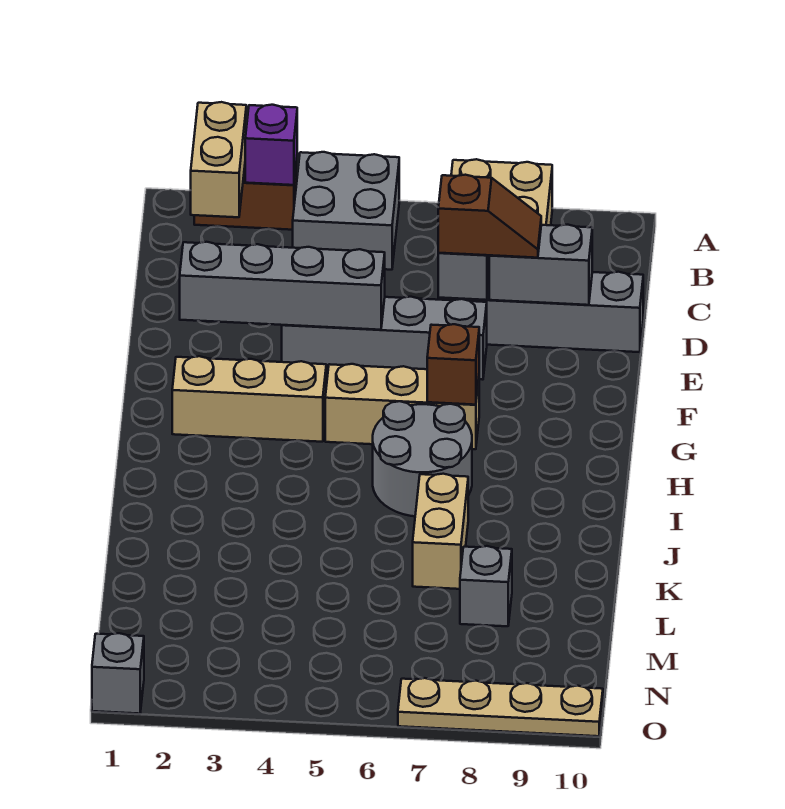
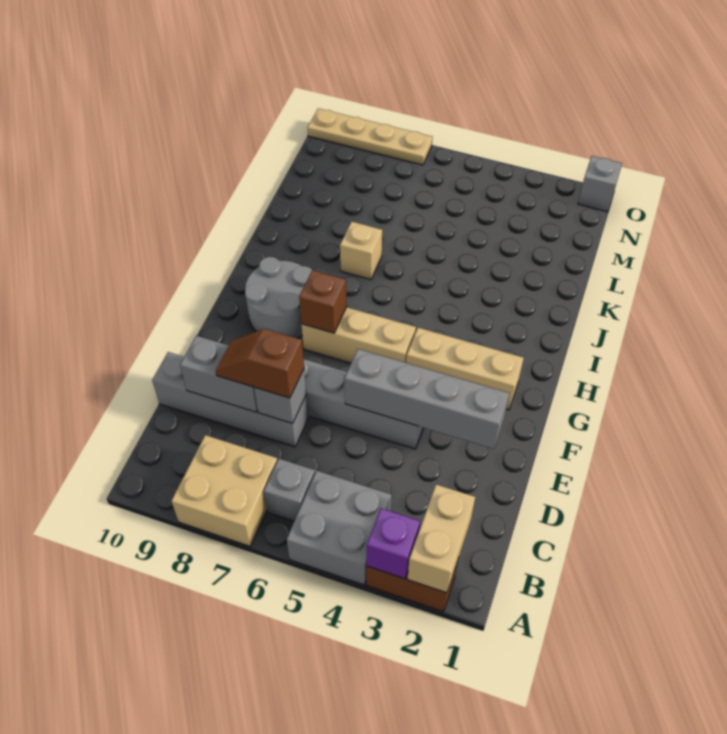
grey round brick H6:I7 level 1 -> grey round brick G8:H9 level 1
tan brick J7:K7 level 1 -> tan brick J7 level 1
grey brick L8 level 1 -> grey brick B6 level 1

